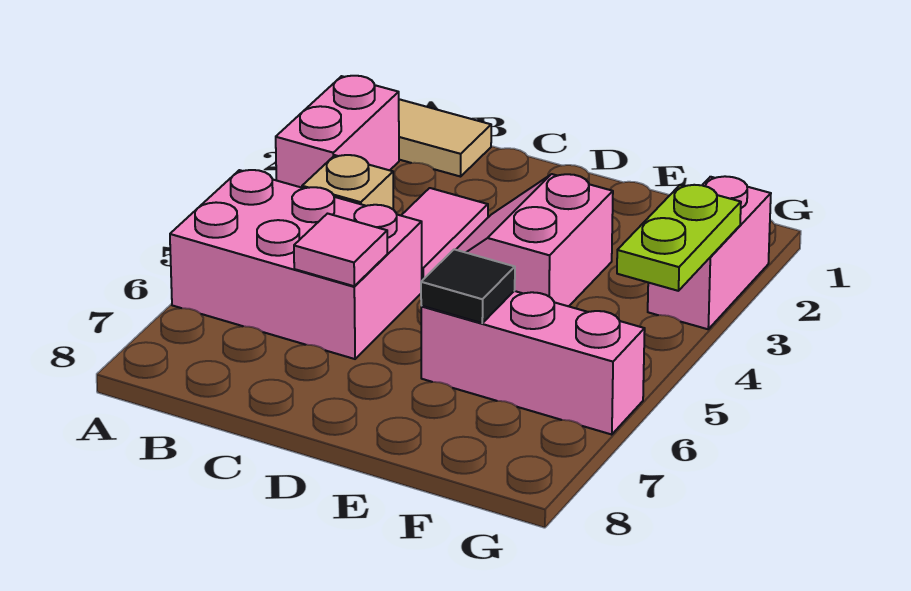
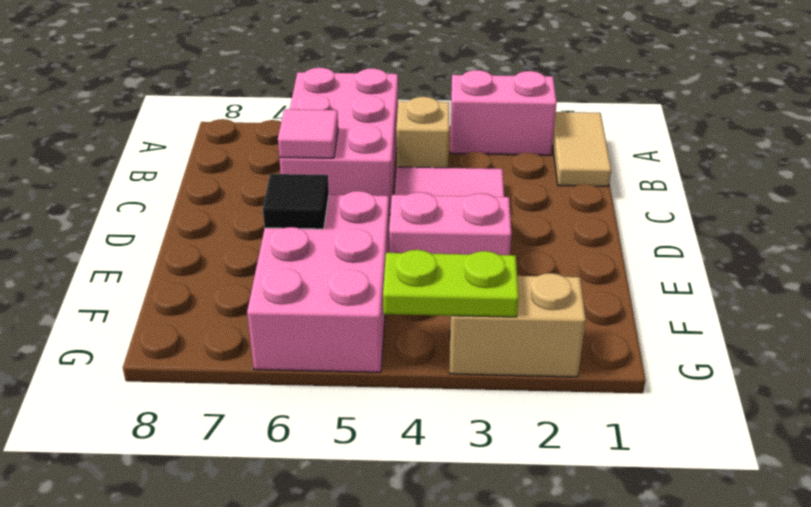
pink brick E6:G6 level 1 -> pink brick E5:G6 level 1
pink brick G2:G3 level 1 -> tan brick G2:G3 level 1

